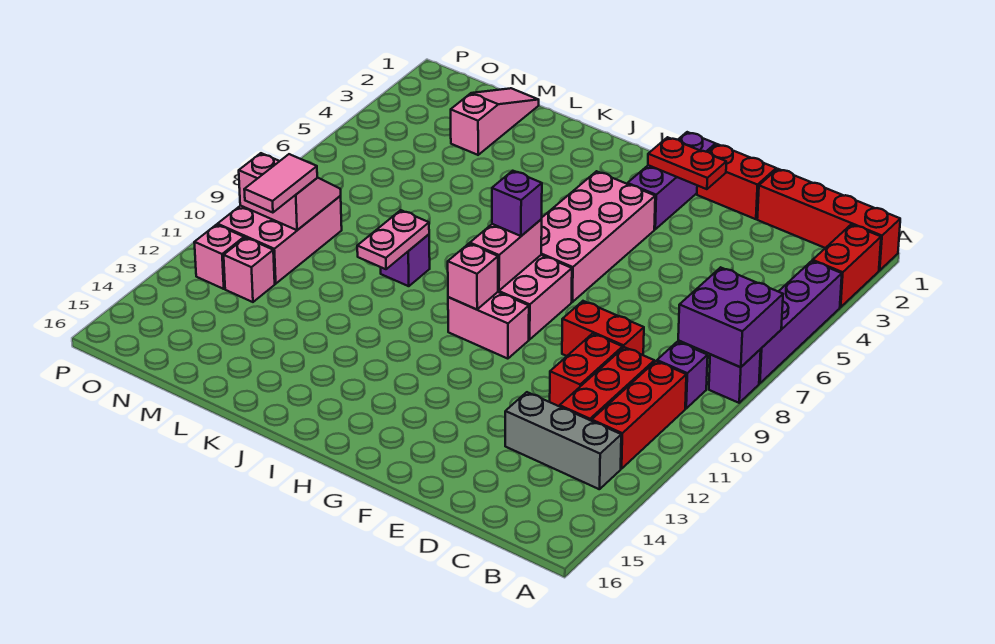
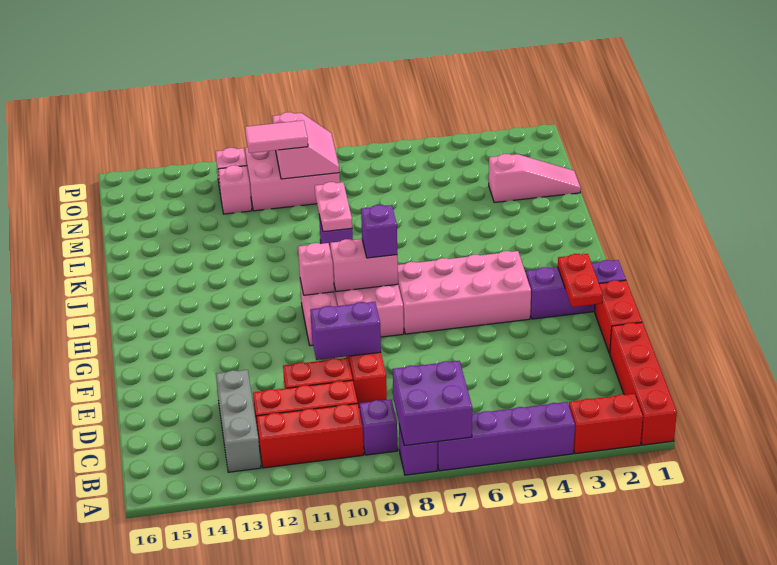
none -> purple brick E9:E10 level 2
pink plate K9:K10 level 2 -> pink plate K9:L9 level 2

